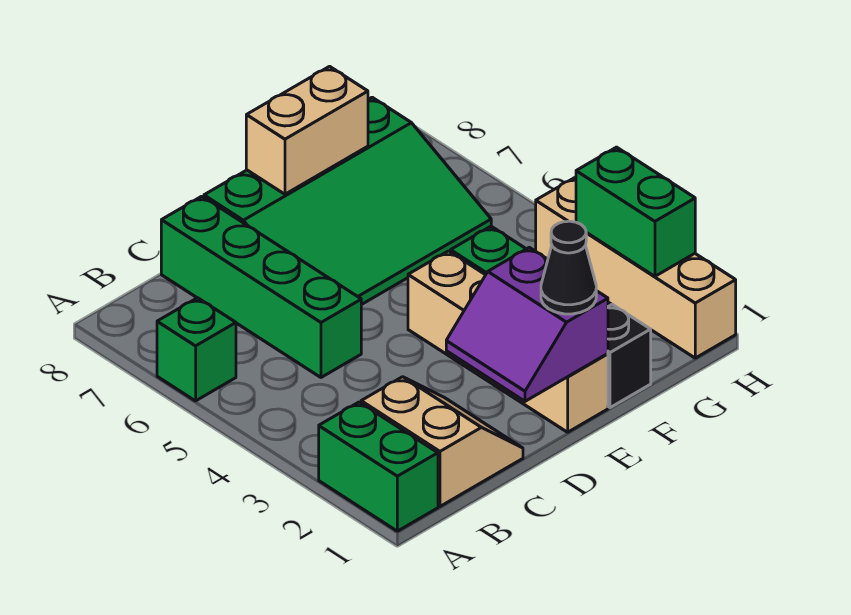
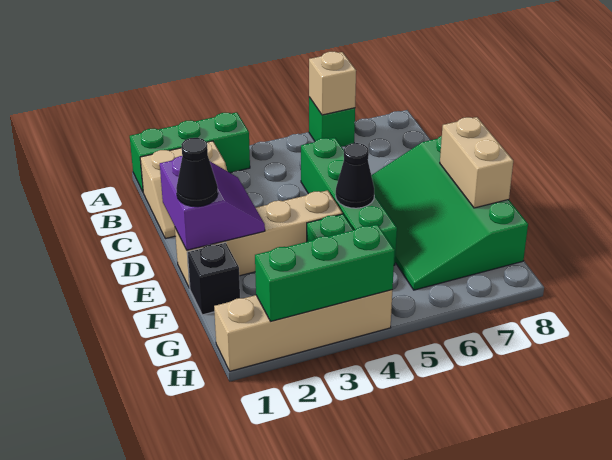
green brick A1:A2 level 1 -> green brick A1:A3 level 1
none -> tan brick A6 level 2
green brick C5:C8 level 1 -> green brick C5:F5 level 1
purple slope D1:E2 level 2 top E -> purple slope D1:E2 level 2 top 1
none -> black cone E5 level 2
green brick H2:H3 level 2 -> green brick H2:H4 level 2

